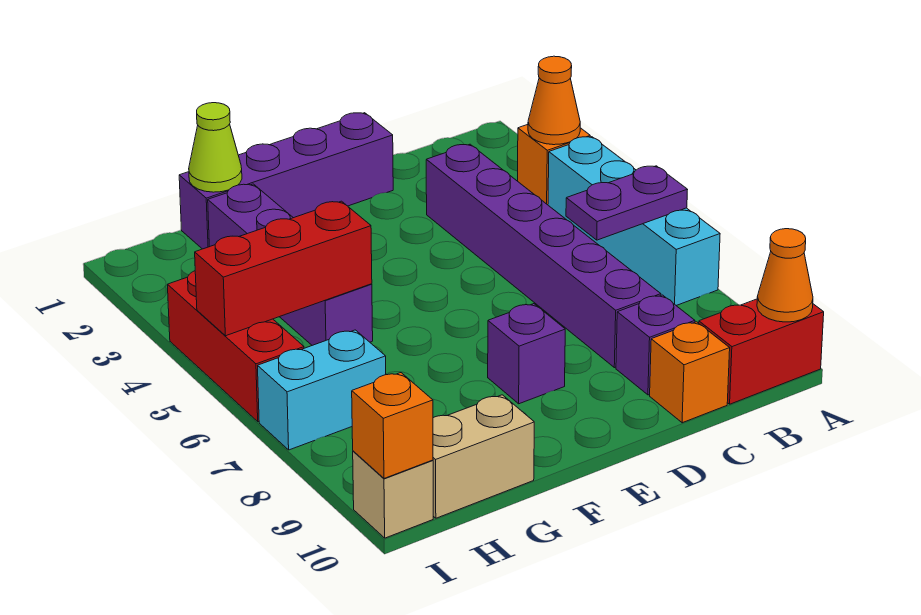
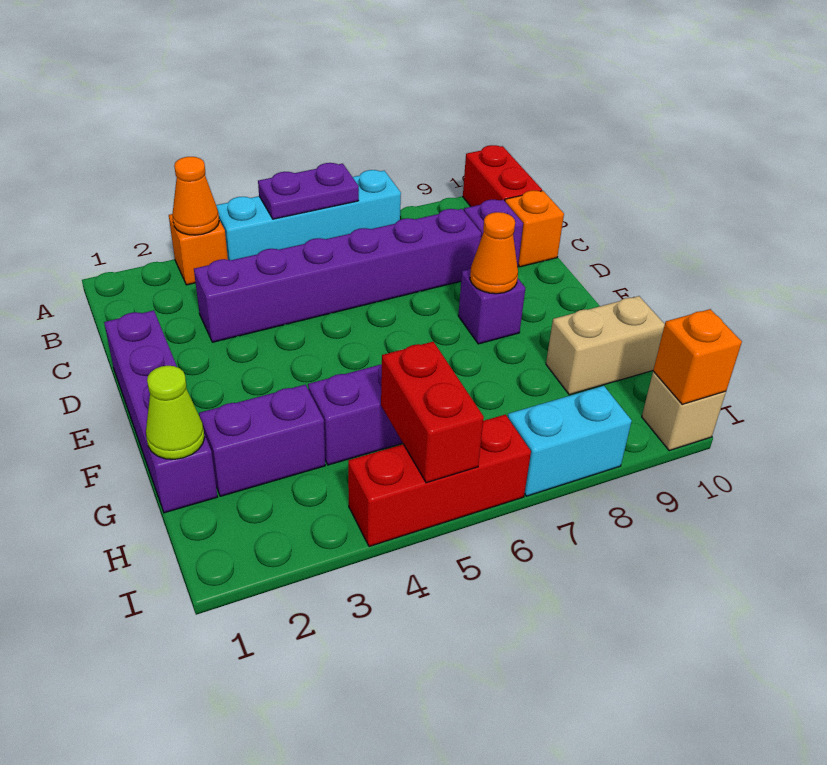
purple plate A6:B6 level 2 -> purple plate A5:A6 level 2
orange cone A10 level 2 -> orange cone E8 level 2
red brick G5:I5 level 2 -> red brick H5:I5 level 2
tan brick G10:H10 level 1 -> tan brick G9:G10 level 1
cyan brick H7:I7 level 1 -> cyan brick I7:I8 level 1

